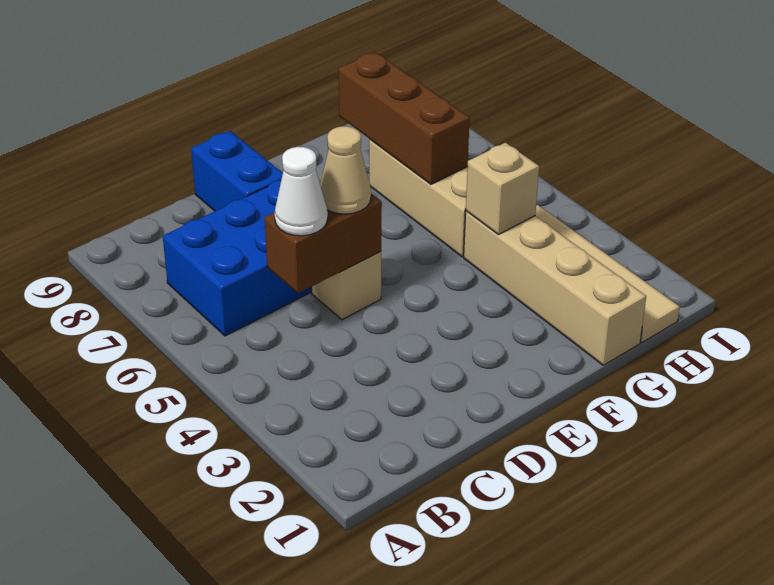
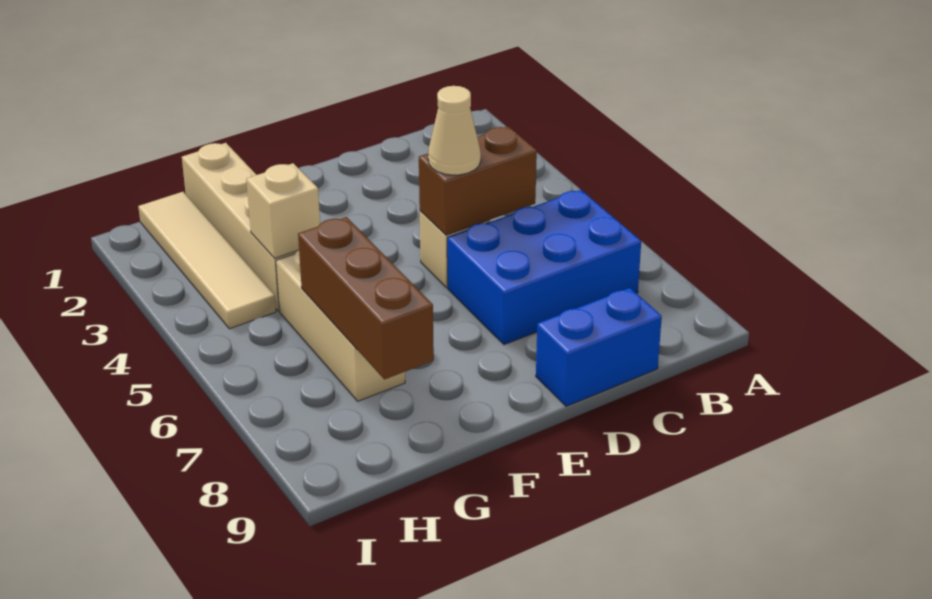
white cone C5 level 3 -> none
blue brick D8:D9 level 1 -> blue brick C9:D9 level 1

